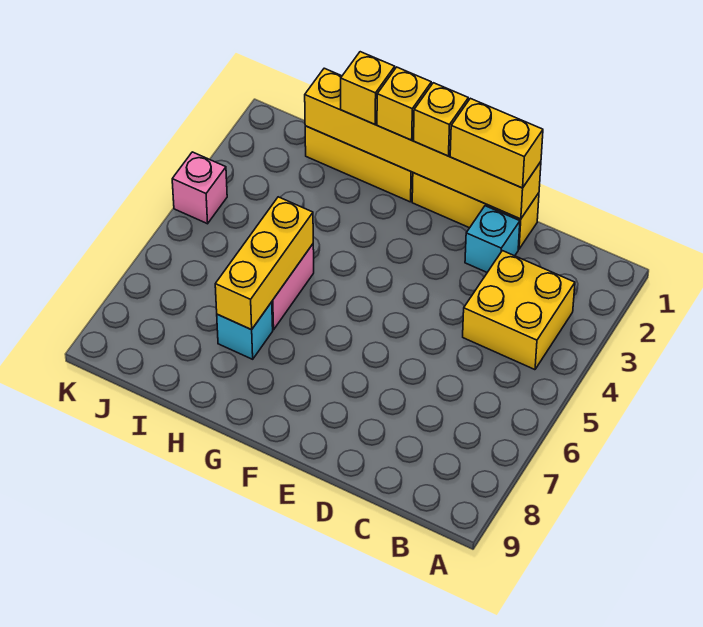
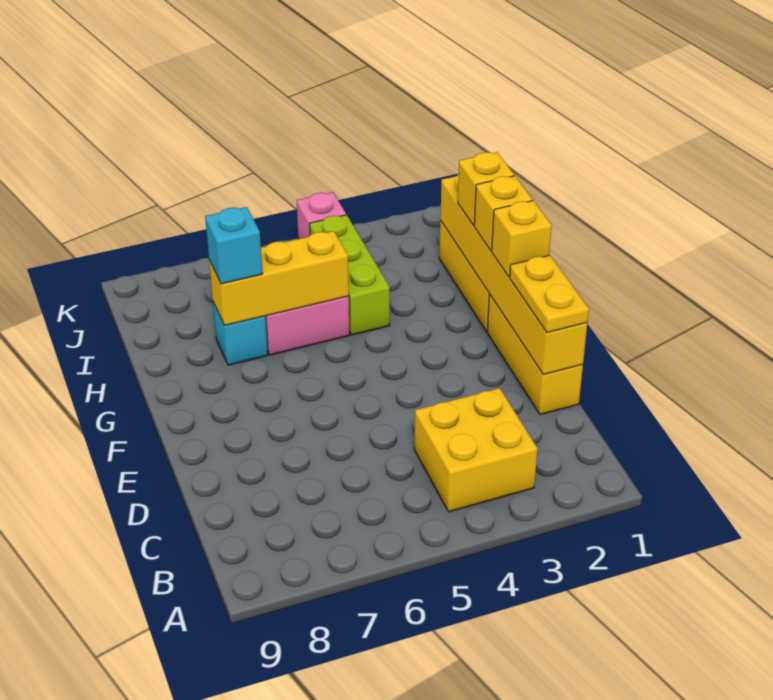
yellow brick D1:E1 level 3 -> yellow plate D1:E1 level 3
cyan brick D2 level 1 -> cyan brick H7 level 3
none -> lime brick H4:J4 level 1

